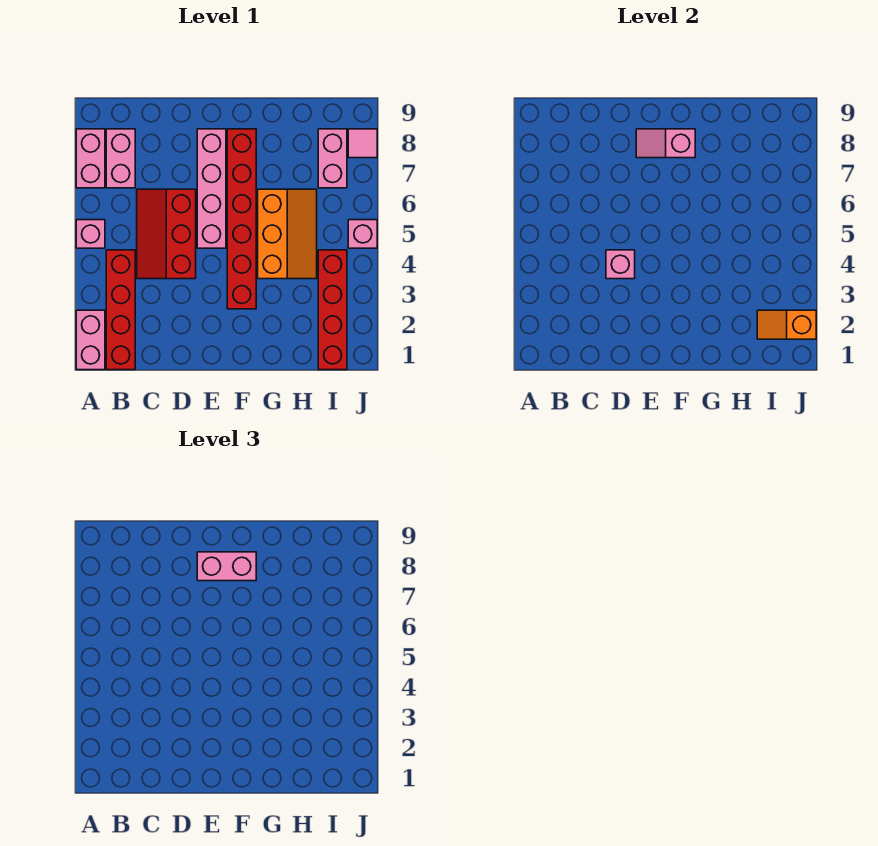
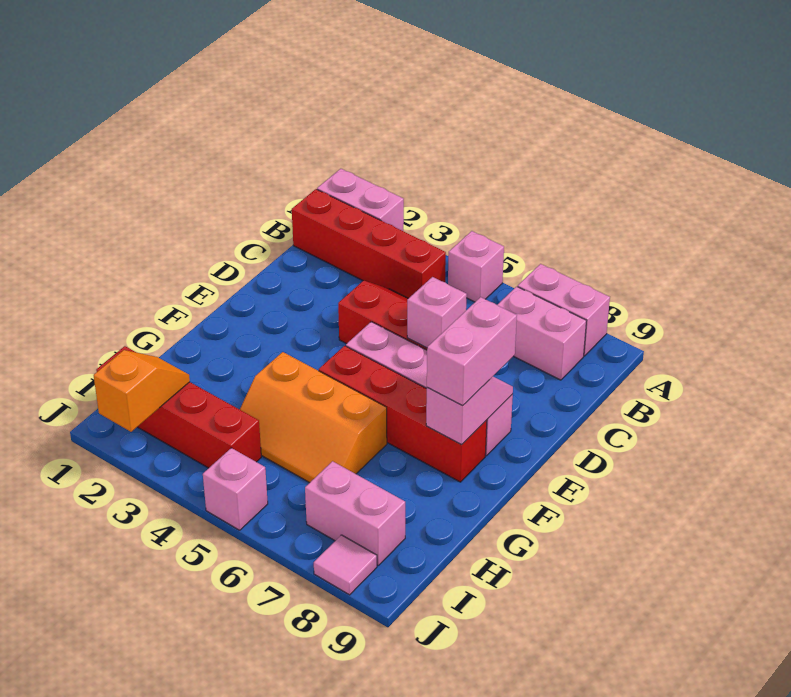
pink brick D4 level 2 -> pink brick D6 level 2
red brick F3:F8 level 1 -> red brick F5:F8 level 1

